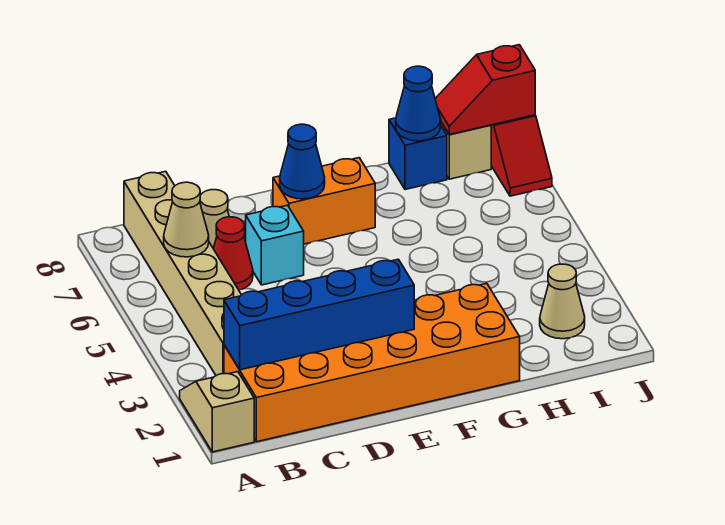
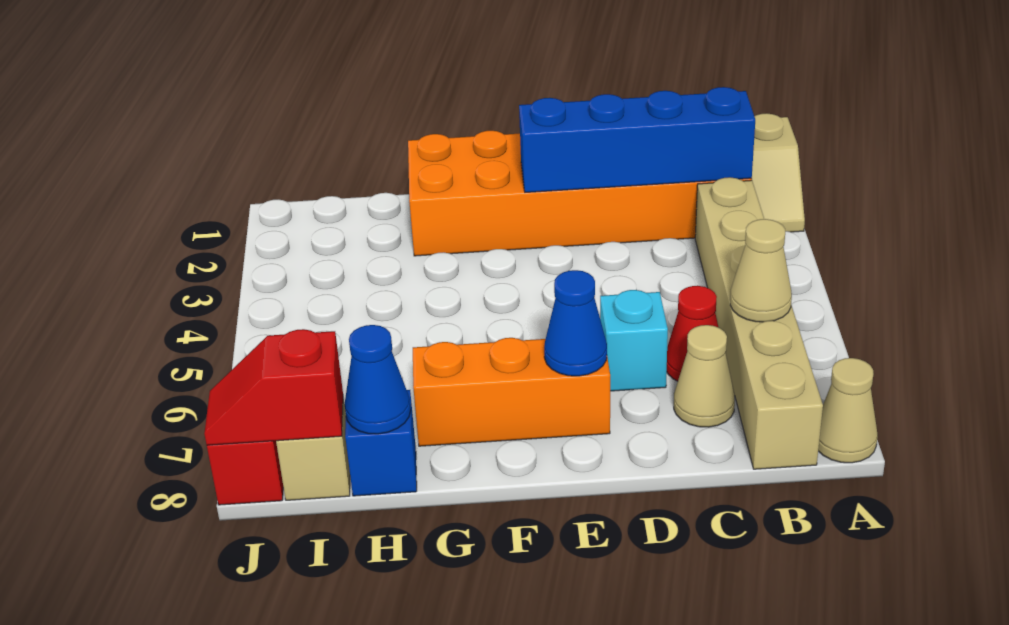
orange brick E7:F7 level 1 -> orange brick E7:G7 level 1
tan cone I2 level 1 -> tan cone A8 level 1
red slope I8:J8 level 2 top J -> red slope I8:J8 level 2 top I

